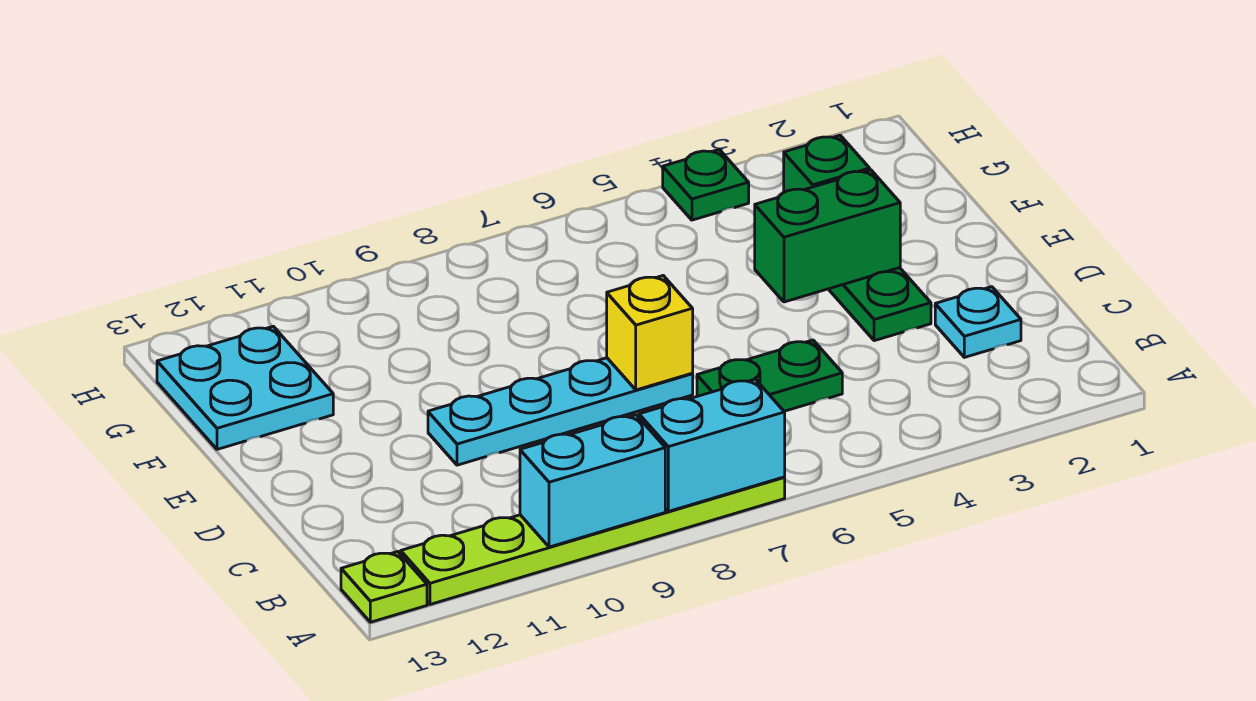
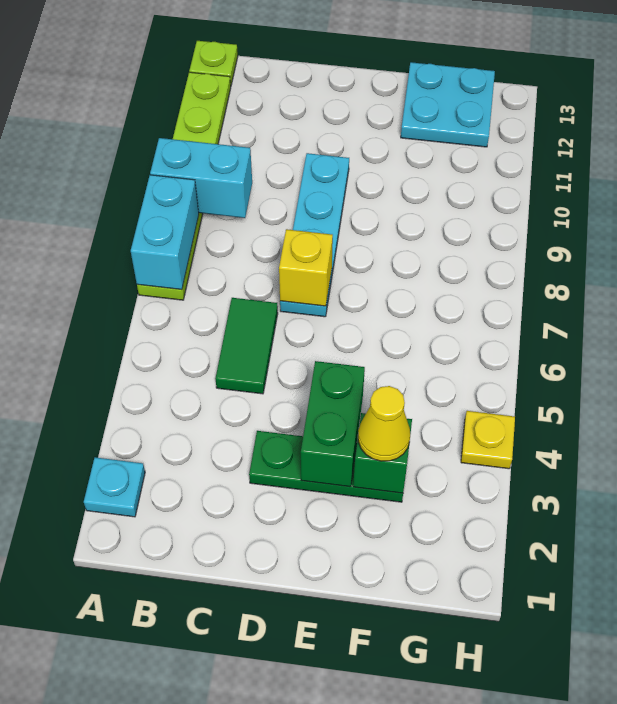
cyan brick A9:A10 level 2 -> cyan brick A9:B9 level 2
cyan plate C2 level 1 -> cyan plate A2 level 1
green plate C5:C6 level 1 -> green tile C5:C6 level 1
none -> yellow cone F3 level 3
green plate H4 level 1 -> yellow plate H4 level 1

